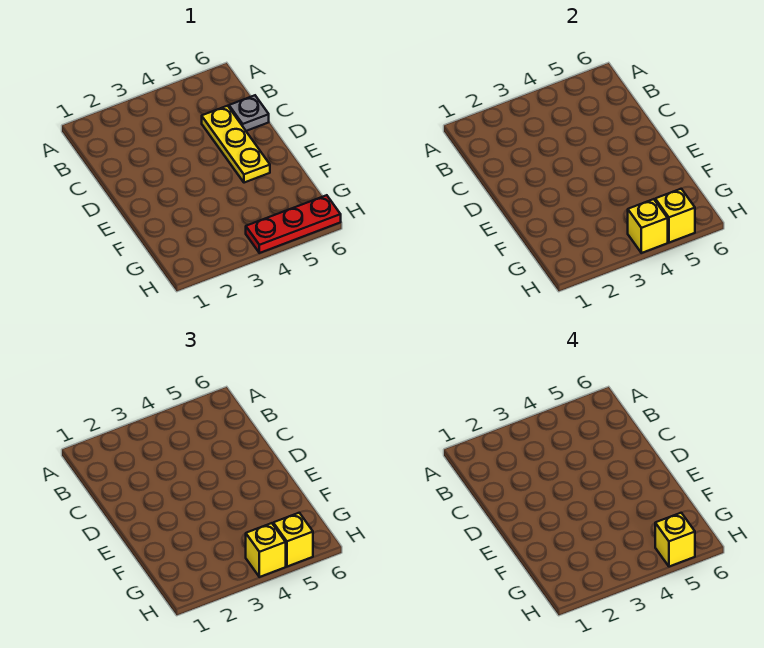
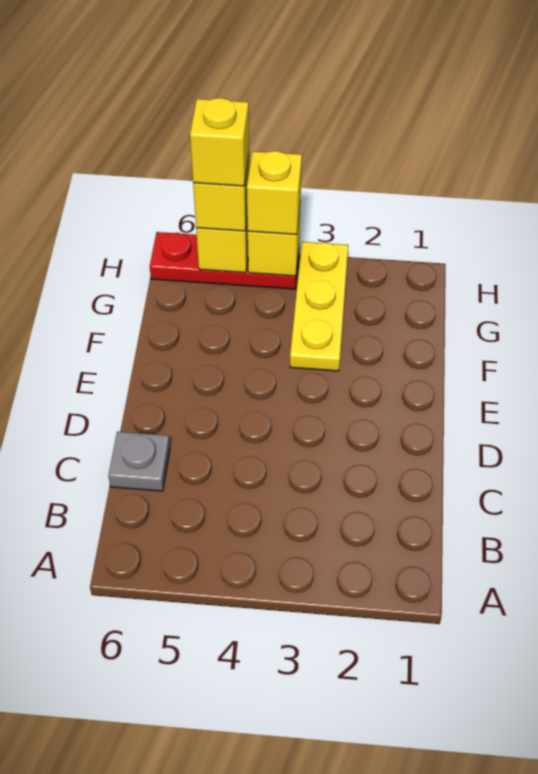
yellow plate C5:E5 level 1 -> yellow plate F3:H3 level 1

